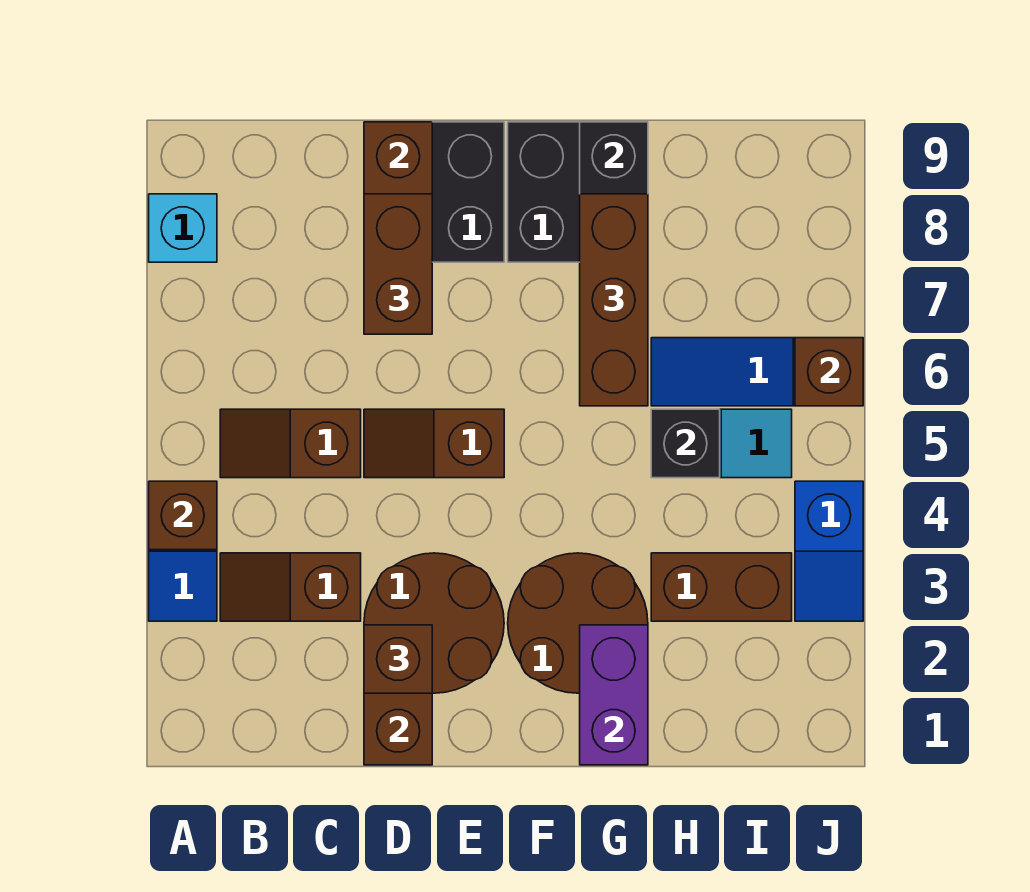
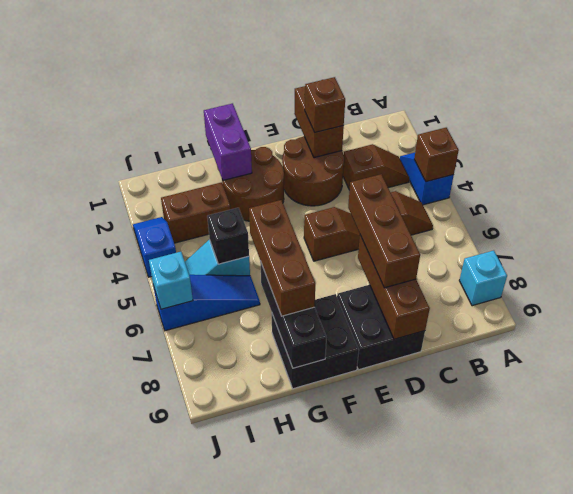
brown brick D7:D8 level 3 -> brown brick D6:D8 level 3
brown brick J6 level 2 -> cyan brick J6 level 2

